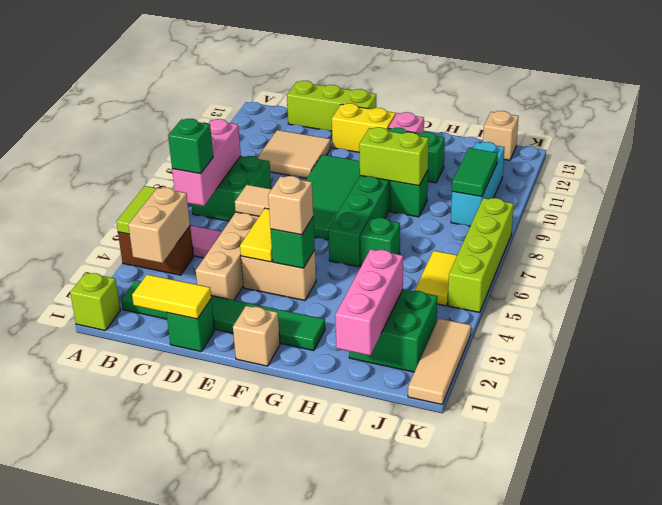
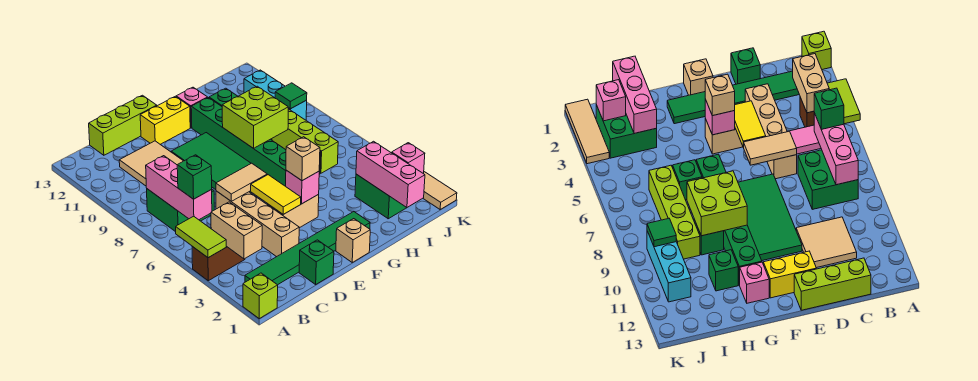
yellow tile C1:D1 level 2 -> none
green brick F4 level 2 -> pink brick F4 level 2
lime brick G9:H9 level 2 -> lime brick G8:H9 level 2
none -> pink brick J2 level 2
yellow tile J5:J6 level 1 -> none
green tile J9:J10 level 2 -> green tile J9 level 2
tan brick J13 level 1 -> none
lime brick K5:K8 level 1 -> lime brick I6:I9 level 1

